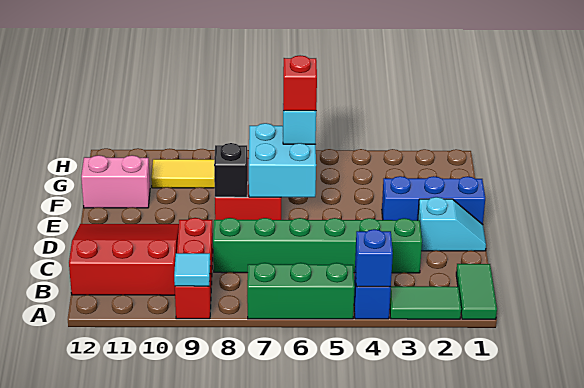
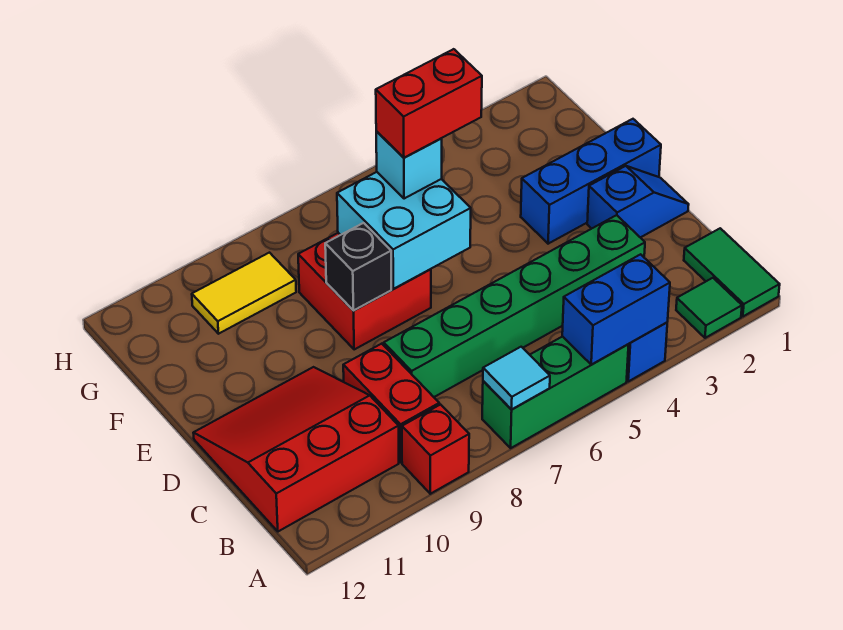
green tile A2:A3 level 1 -> green tile A2 level 1
blue brick A4 level 2 -> blue brick A4:A5 level 2
cyan tile A9 level 2 -> cyan tile A7 level 2
cyan slope D1:D2 level 1 top 2 -> blue slope D1:D2 level 1 top 2
red brick F6 level 4 -> red brick F5:F6 level 4
pink brick F11:F12 level 1 -> none

